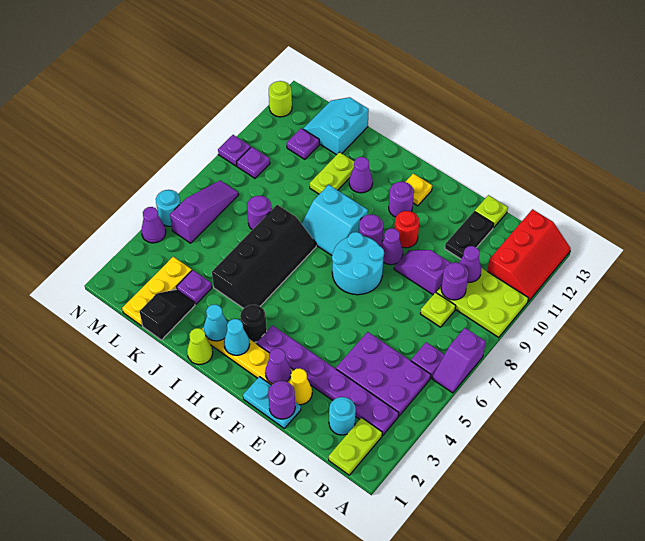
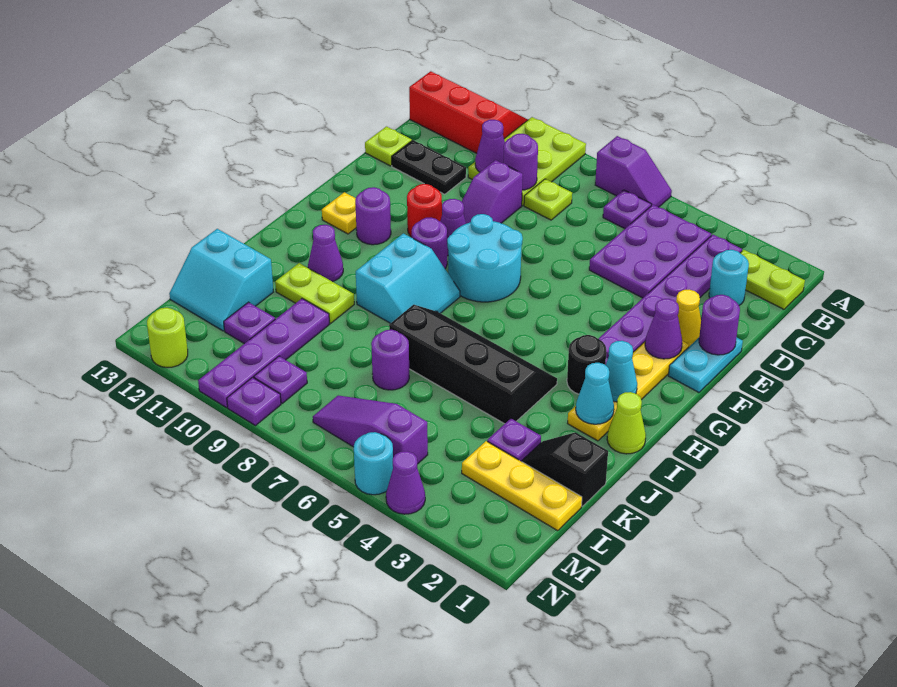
none -> purple plate K10:N10 level 1

